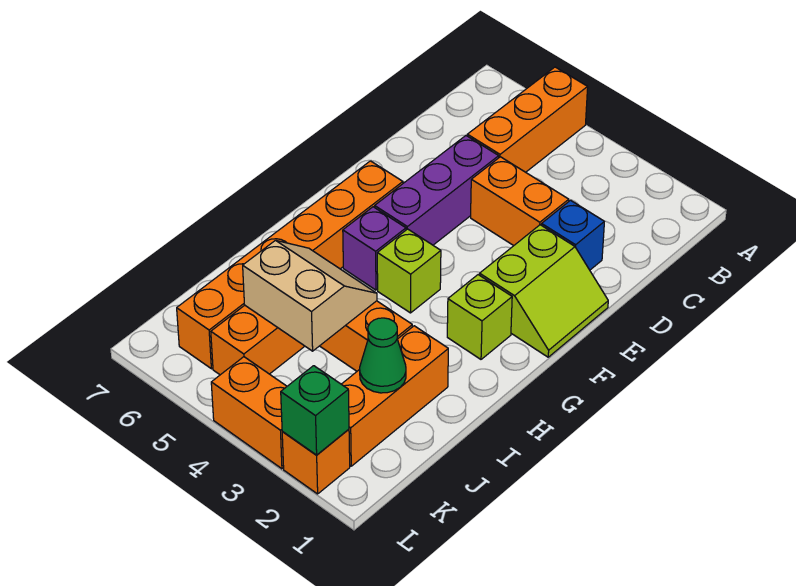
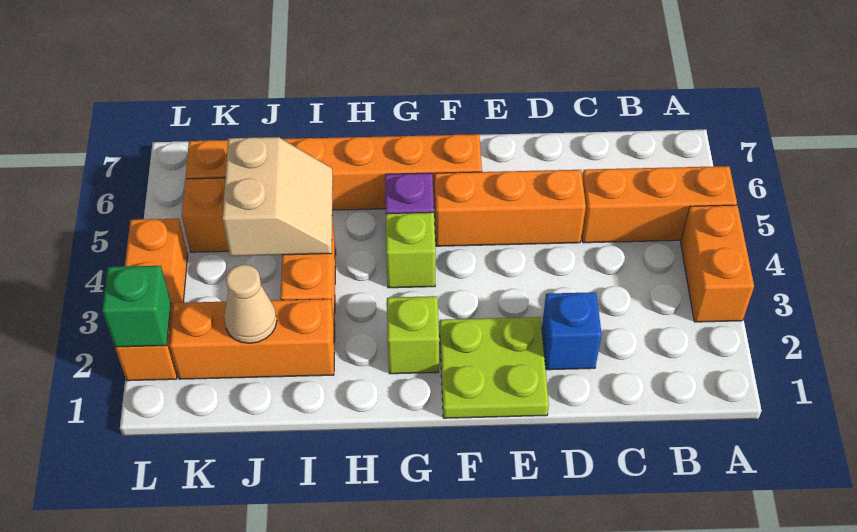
orange brick D3:D4 level 1 -> orange brick A3:A4 level 1
purple brick D5:F5 level 1 -> orange brick D5:F5 level 1
lime slope E1:F2 level 1 top 2 -> lime plate E1:F2 level 1
green cone J2 level 2 -> tan cone J2 level 2

